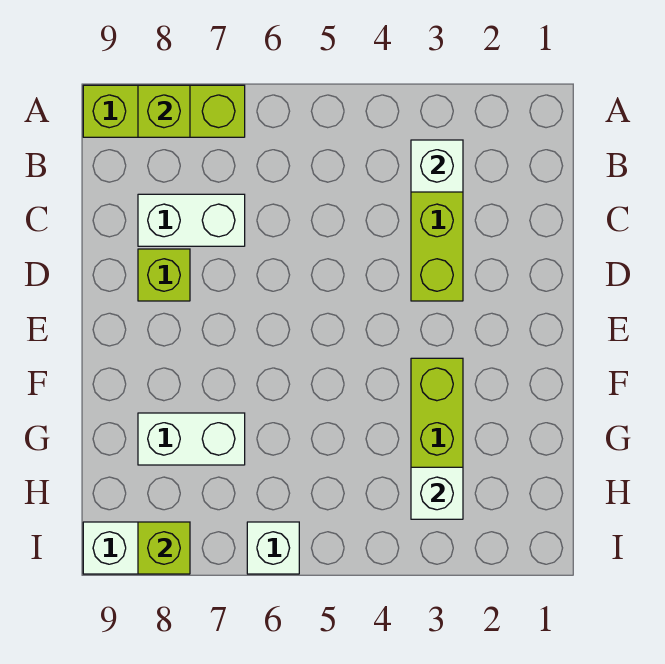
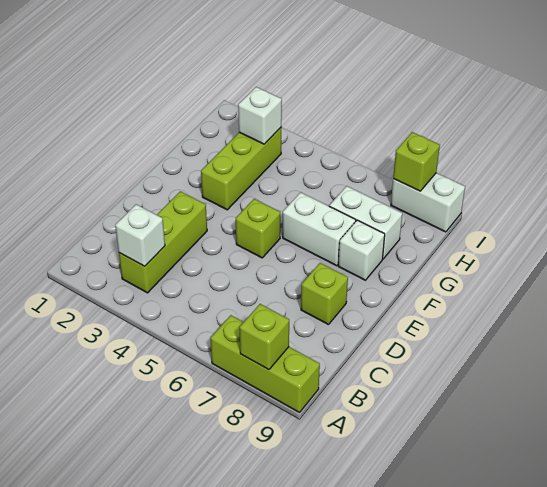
white brick C7:C8 level 1 -> white brick F6:F7 level 1
none -> lime brick E5 level 1
white brick I6 level 1 -> white brick F8 level 1

